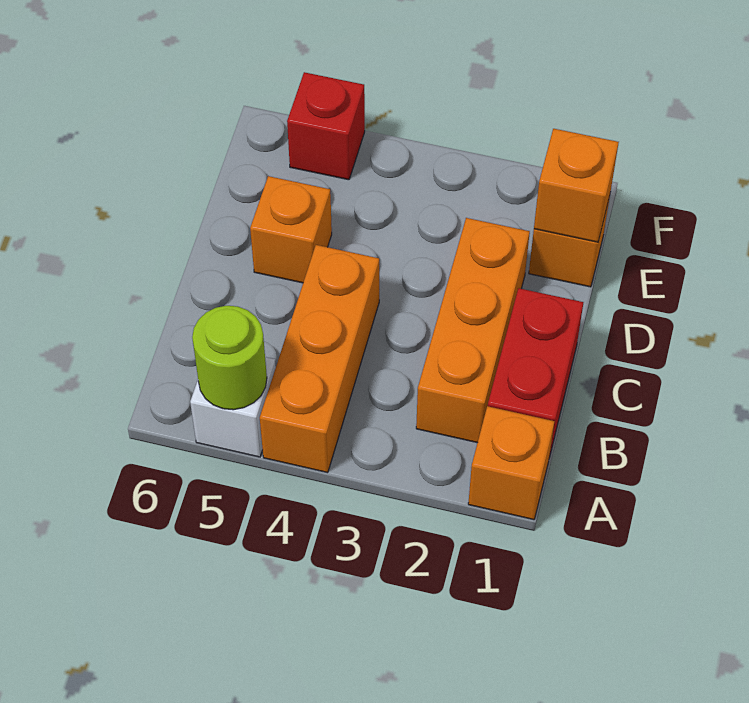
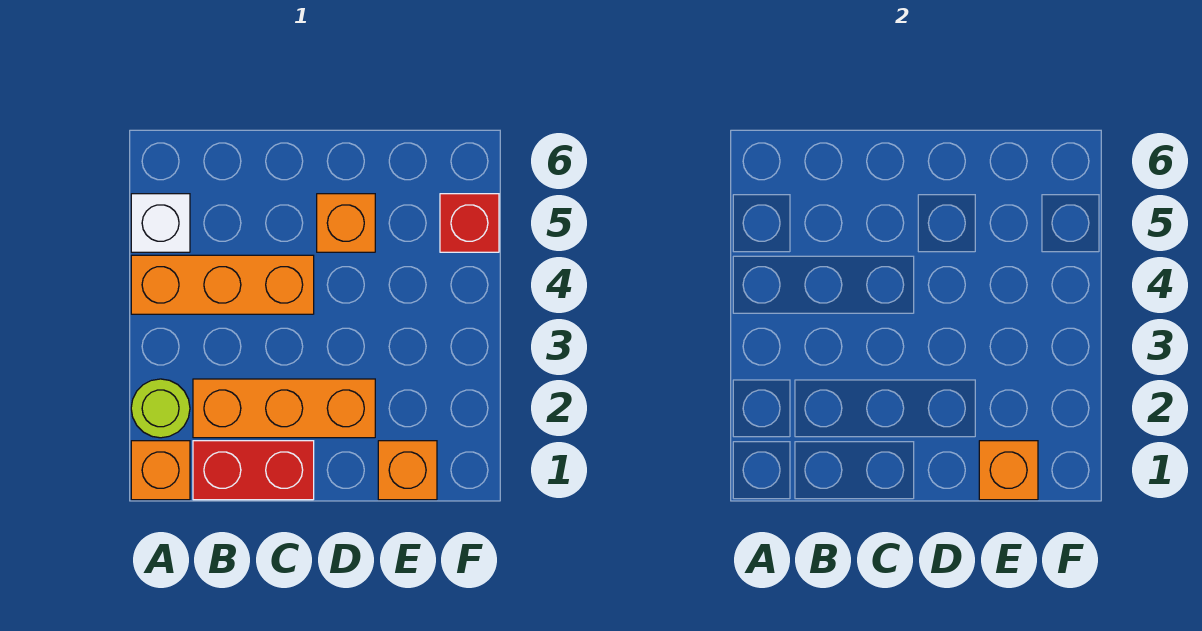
lime round brick A5 level 2 -> lime round brick A2 level 1

